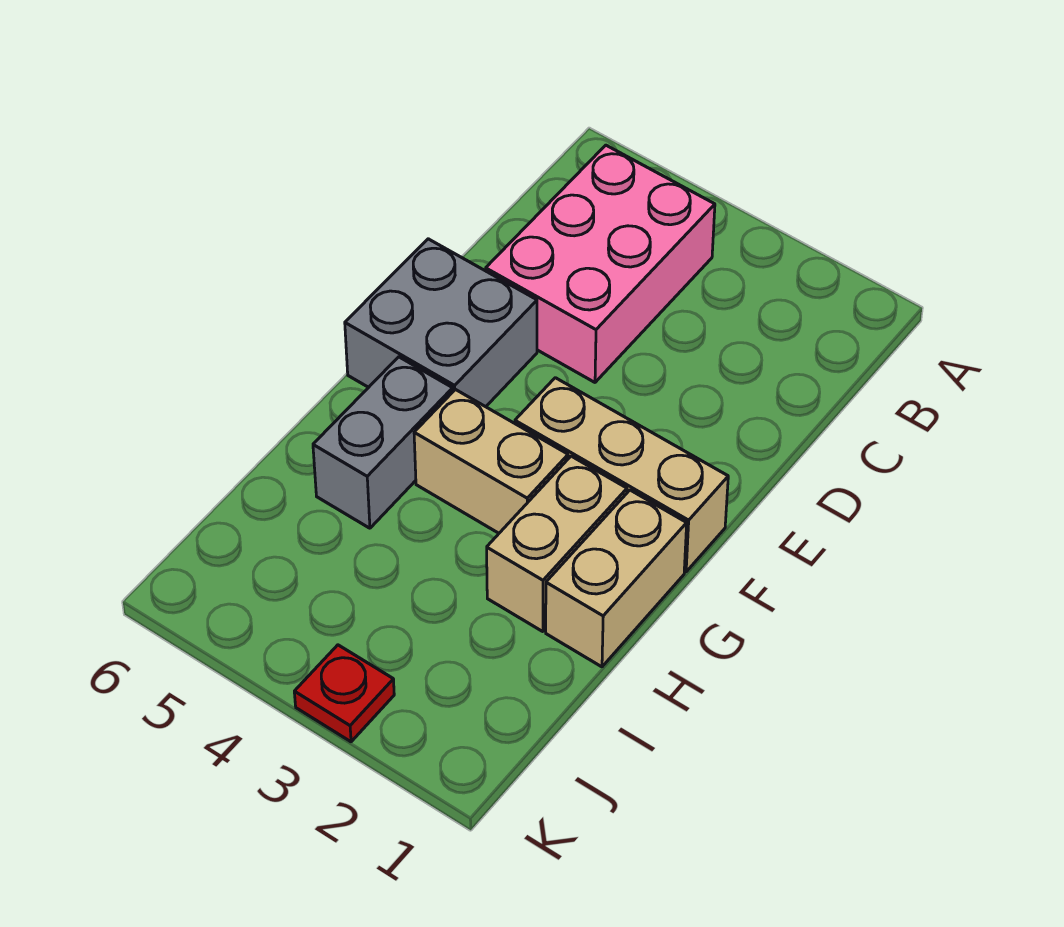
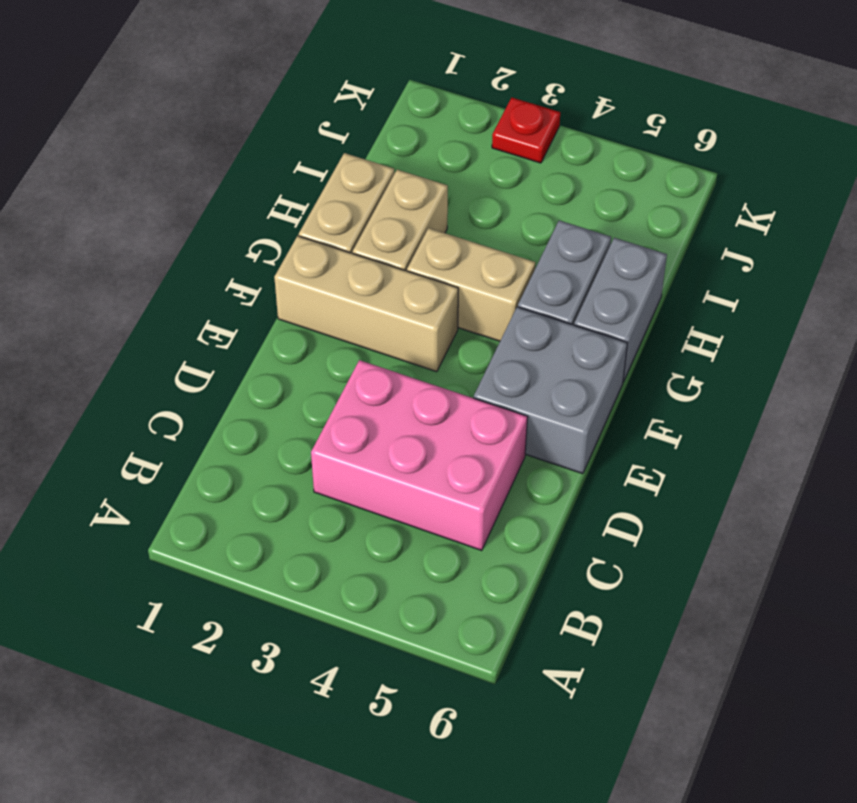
pink brick B4:D5 level 1 -> pink brick C3:D5 level 1
none -> grey brick G6:H6 level 1

